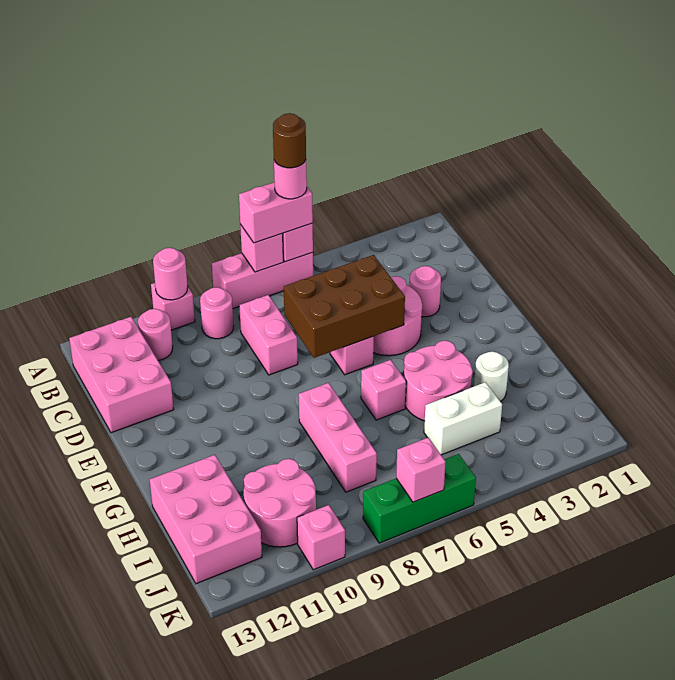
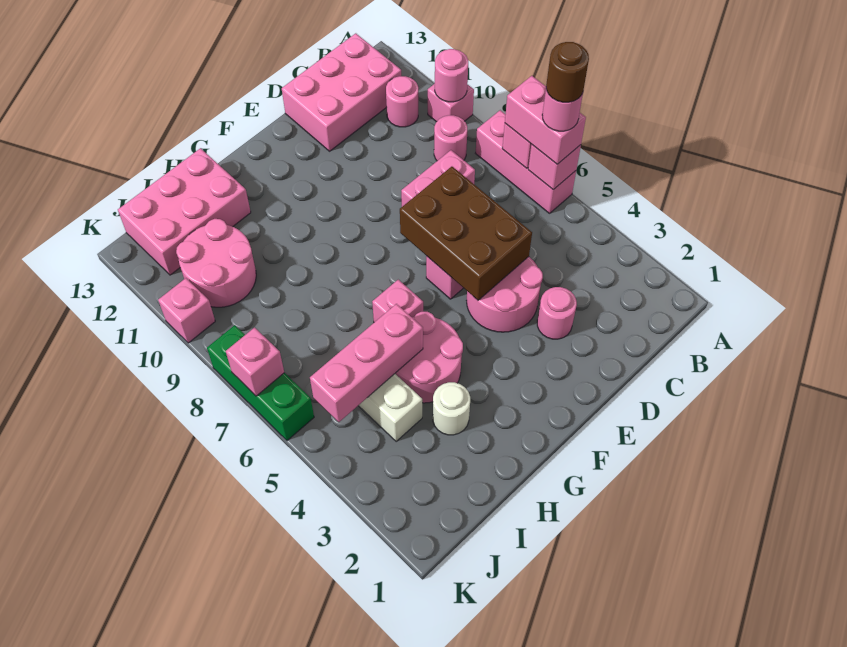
pink brick G8:I8 level 1 -> pink brick H5:J5 level 2

